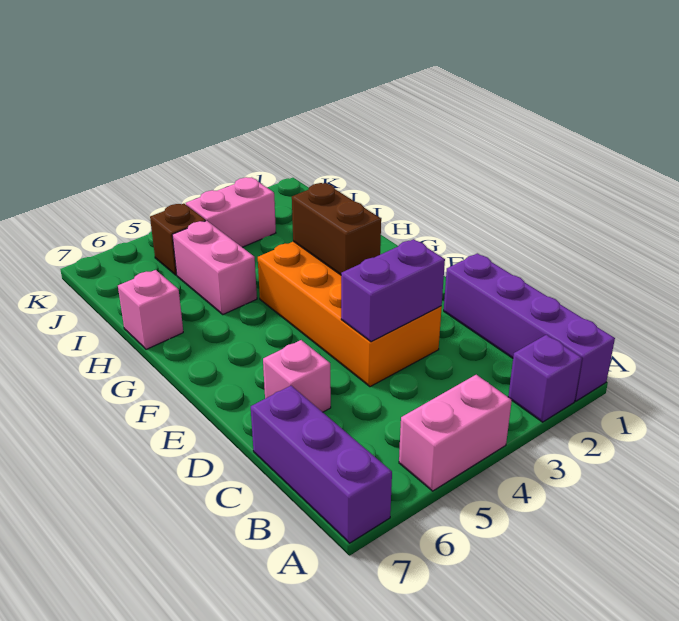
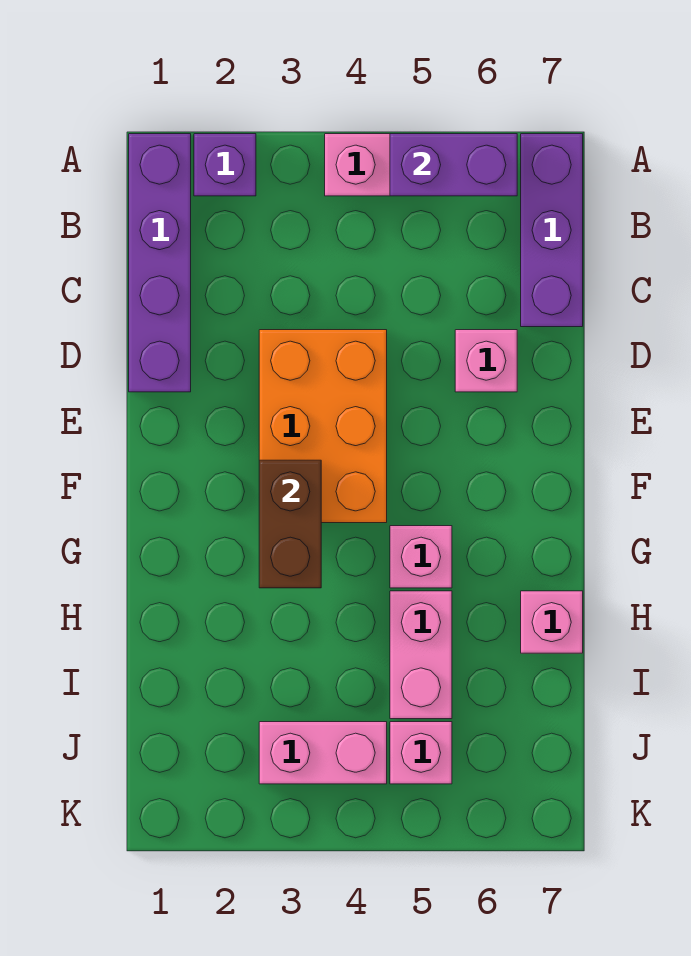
orange brick D3:G4 level 1 -> orange brick D3:F4 level 1
purple brick D3:D4 level 2 -> purple brick A5:A6 level 2
none -> pink brick G5 level 1
brown brick J5 level 1 -> pink brick J5 level 1

